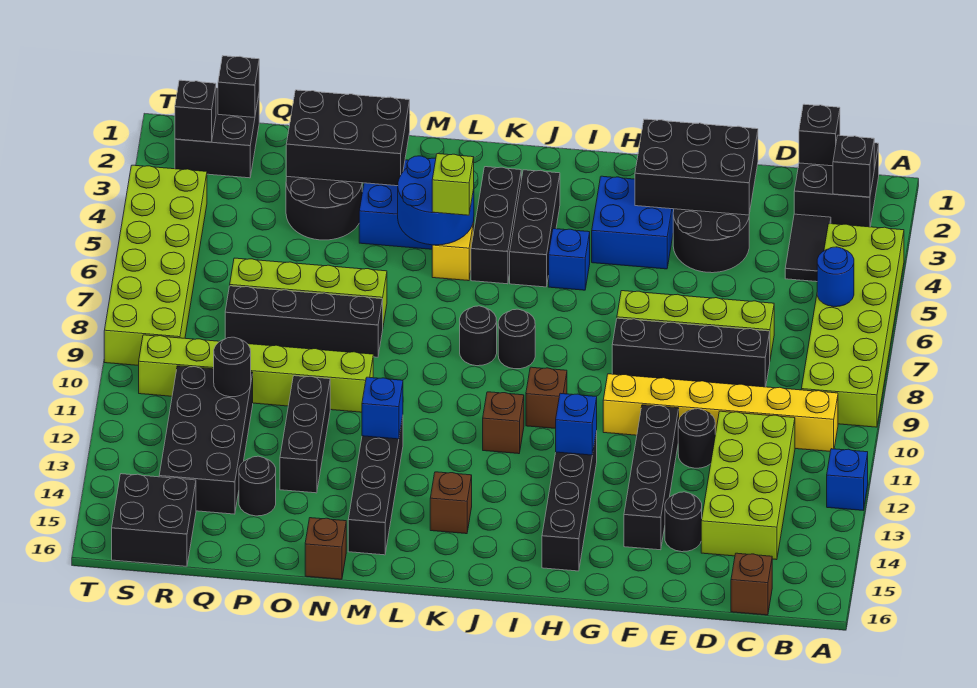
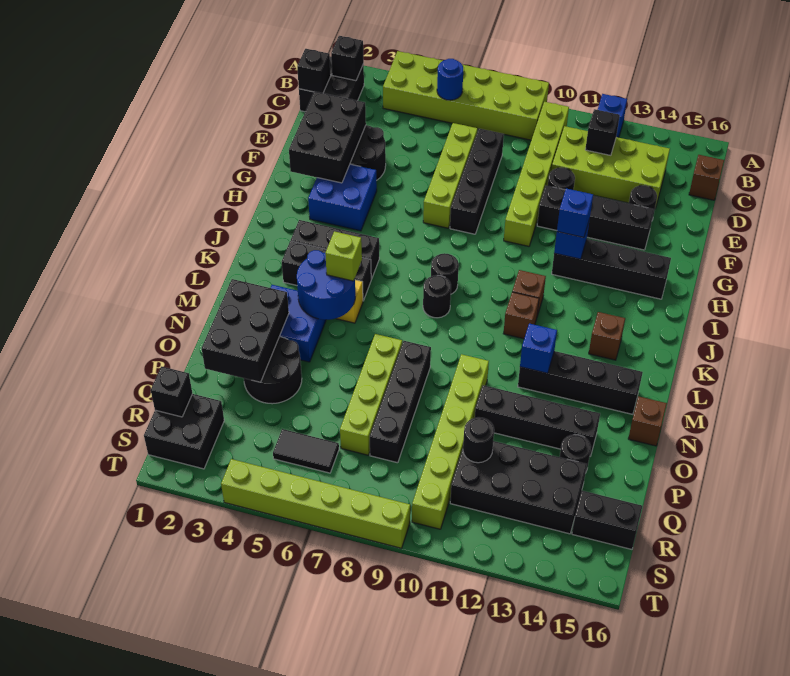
yellow brick B10:G10 level 1 -> lime brick B10:G10 level 1
black tile C3:C4 level 1 -> black tile R5:R6 level 1
blue brick I5 level 1 -> blue brick H12 level 3
brown brick I10 level 1 -> brown brick K11 level 1
black brick O11:O13 level 1 -> black brick O11:O14 level 1
black brick R15:S16 level 1 -> black brick R15:R16 level 1
black brick S2 level 2 -> black brick C12 level 2
lime brick S4:T9 level 1 -> lime brick T4:T9 level 1

